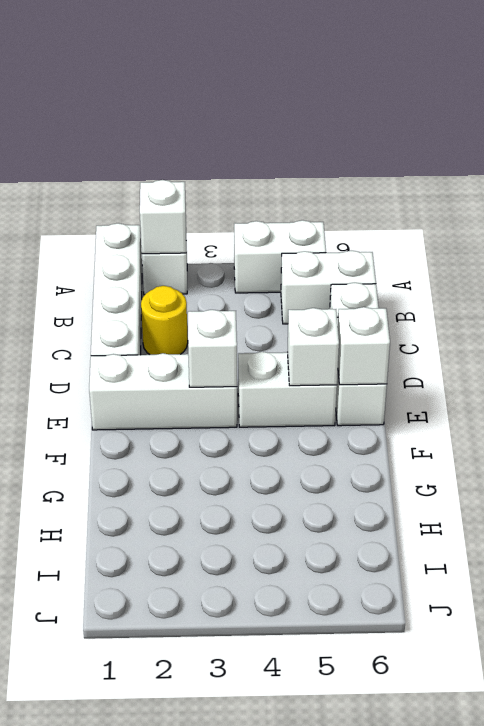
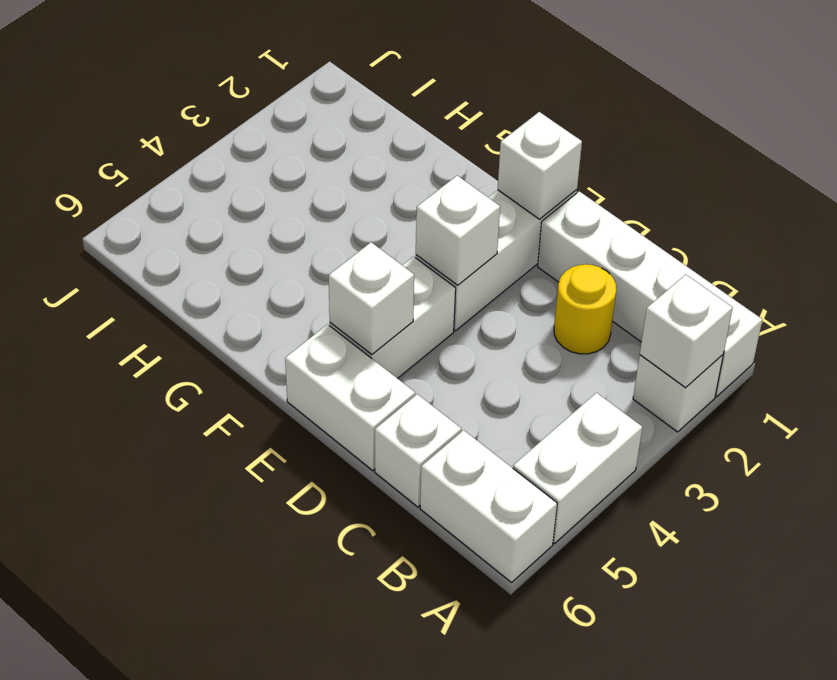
white brick B5:B6 level 1 -> white brick A6:B6 level 1
white brick E6 level 2 -> white brick E1 level 2

